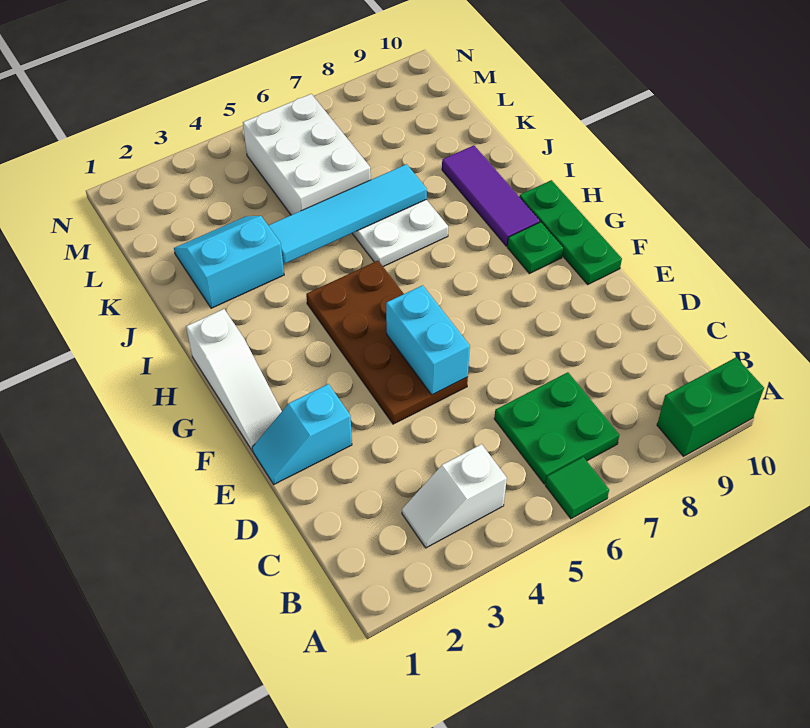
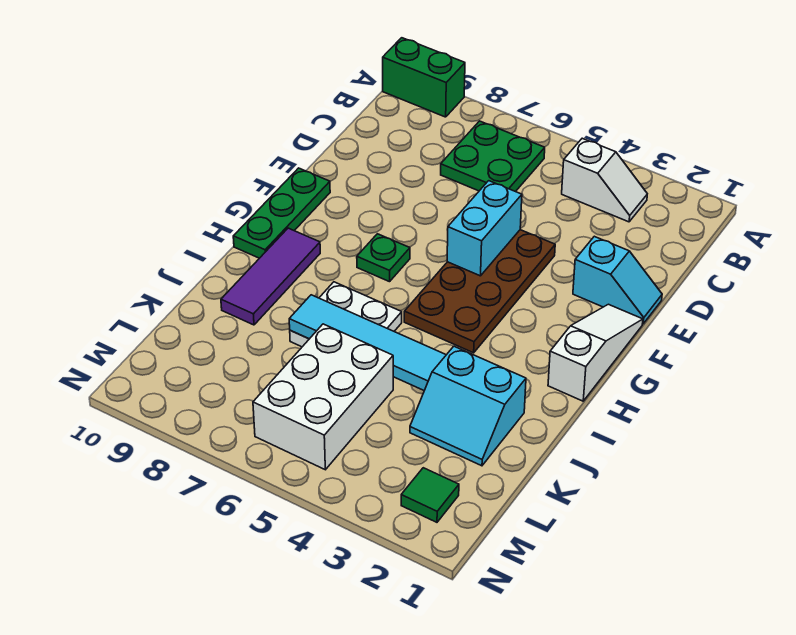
green tile A6 level 1 -> green tile M2 level 1
green plate G9 level 1 -> green plate G7 level 1

